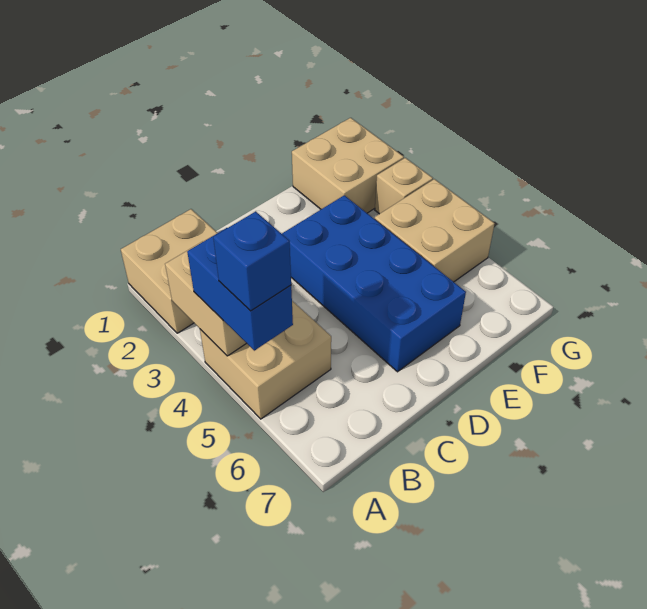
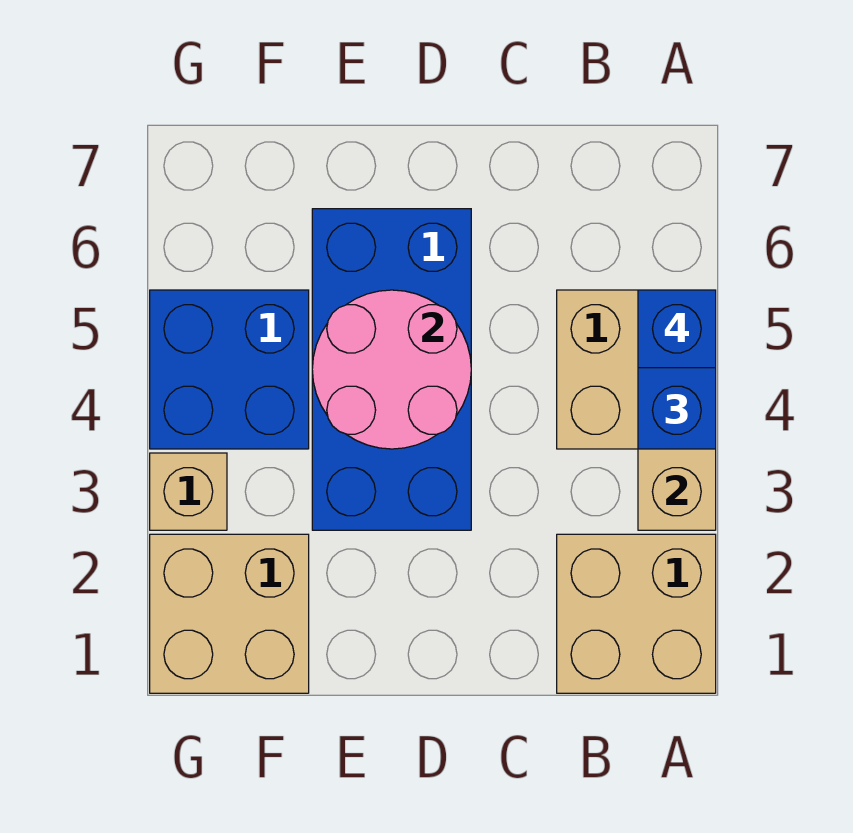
none -> pink round brick D4:E5 level 2
tan brick F4:G5 level 1 -> blue brick F4:G5 level 1

